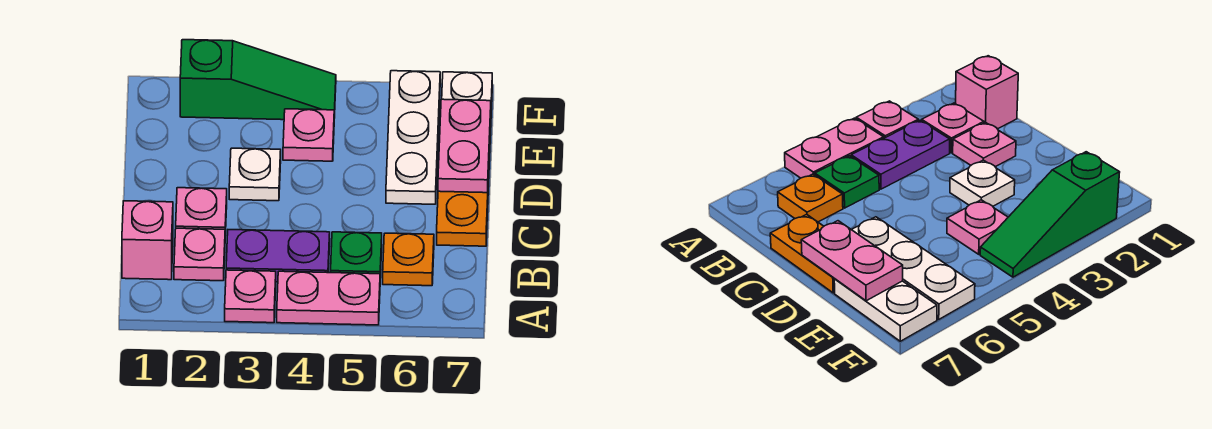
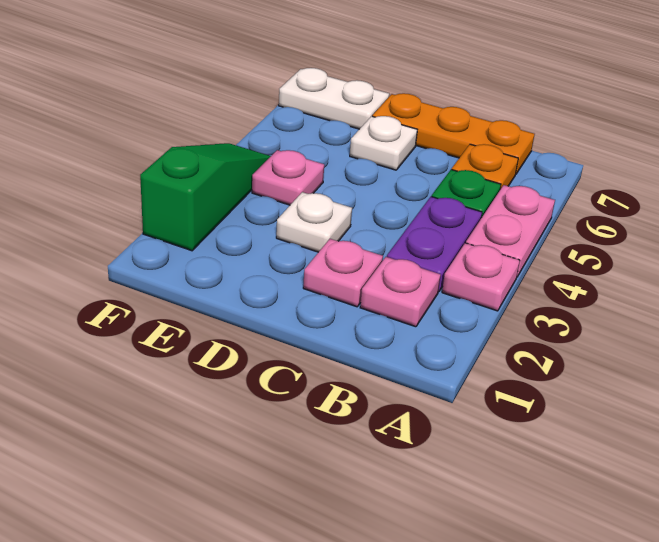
pink brick B1 level 1 -> none
orange plate C7:D7 level 1 -> orange plate B7:D7 level 1
white plate D6:F6 level 1 -> white plate D6 level 1
pink plate D7:E7 level 2 -> none

